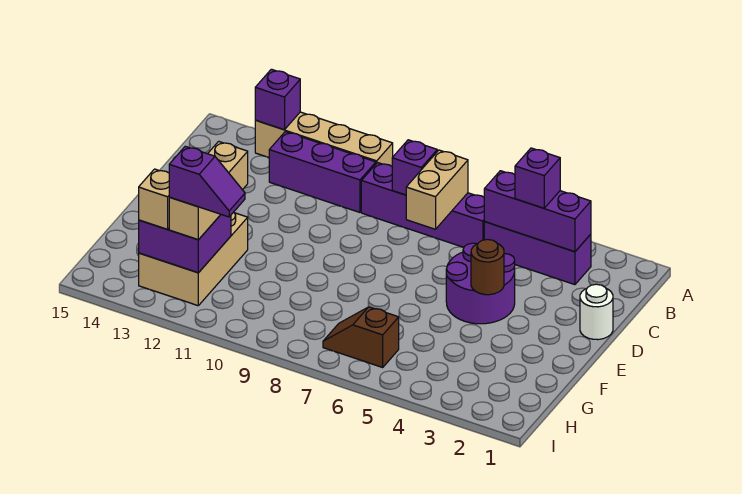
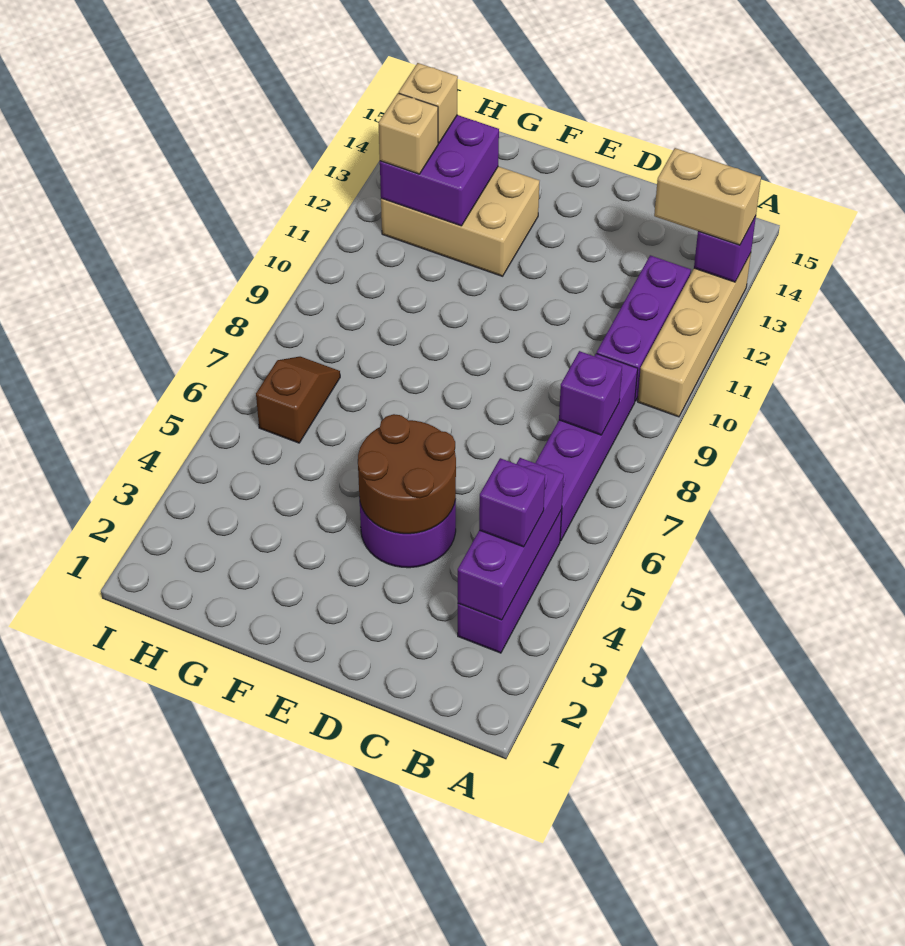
tan brick B7:C7 level 2 -> tan brick A13:B13 level 3
white round brick D1 level 1 -> none
brown round brick E4 level 2 -> brown round brick D4:E5 level 2
tan brick F12:H12 level 3 -> tan brick H12 level 3
purple slope H11:H12 level 4 top 12 -> none

